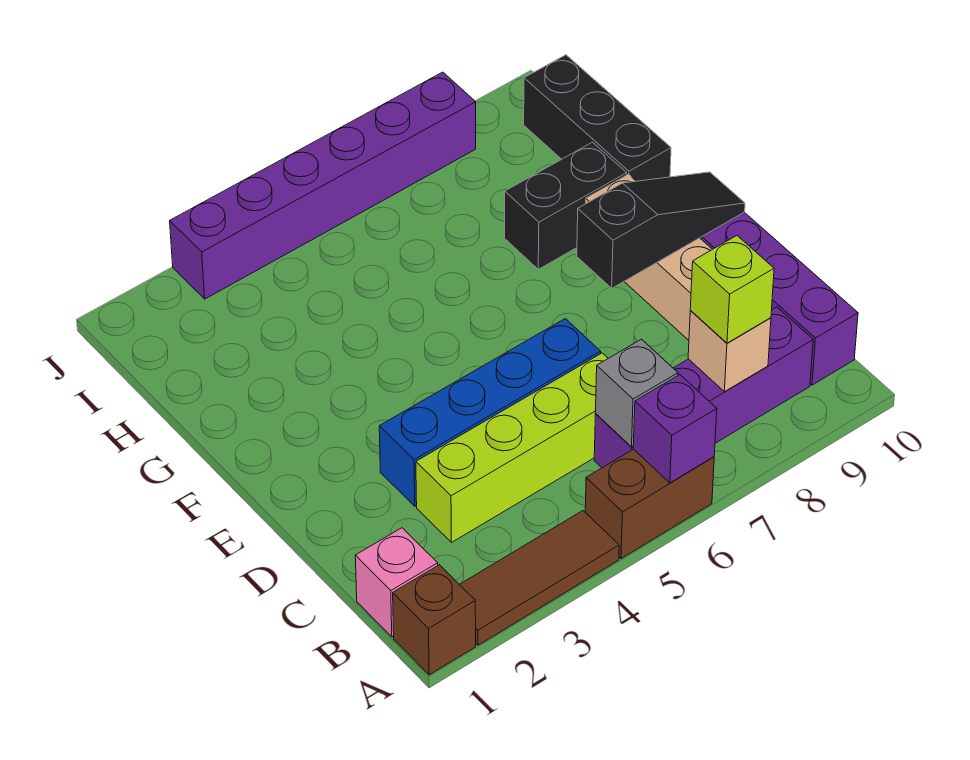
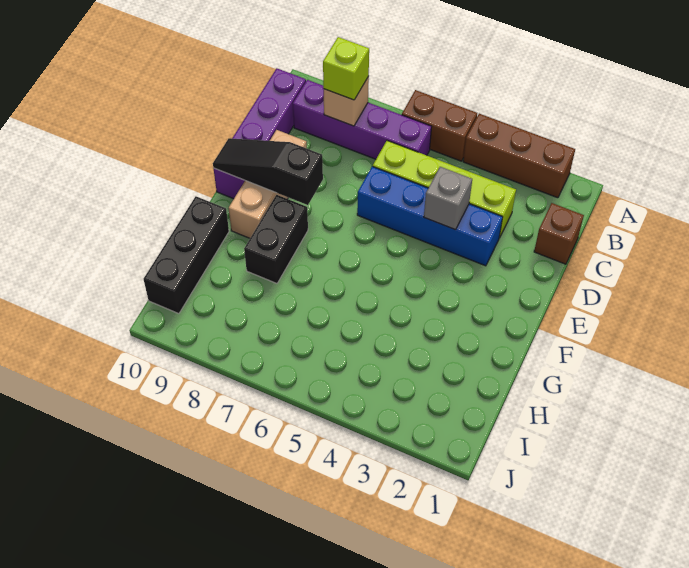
brown brick A1 level 1 -> brown brick C1 level 1
brown tile A2:A4 level 1 -> brown brick A2:A4 level 1
purple brick A6 level 2 -> none
pink brick B1 level 1 -> none
grey brick B6 level 2 -> grey brick D4 level 2
black brick G8:G9 level 1 -> black brick F8:G8 level 1
purple brick J3:J8 level 1 -> none

